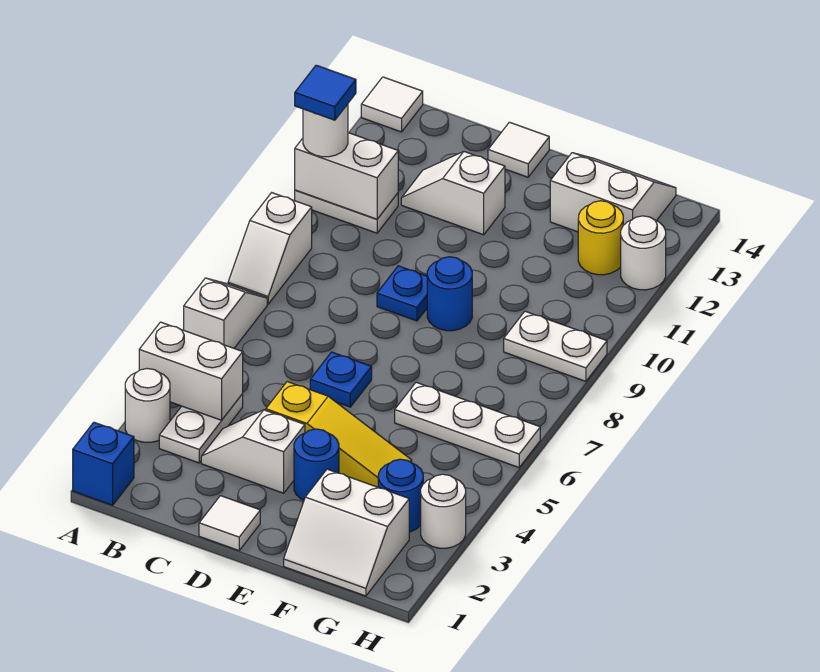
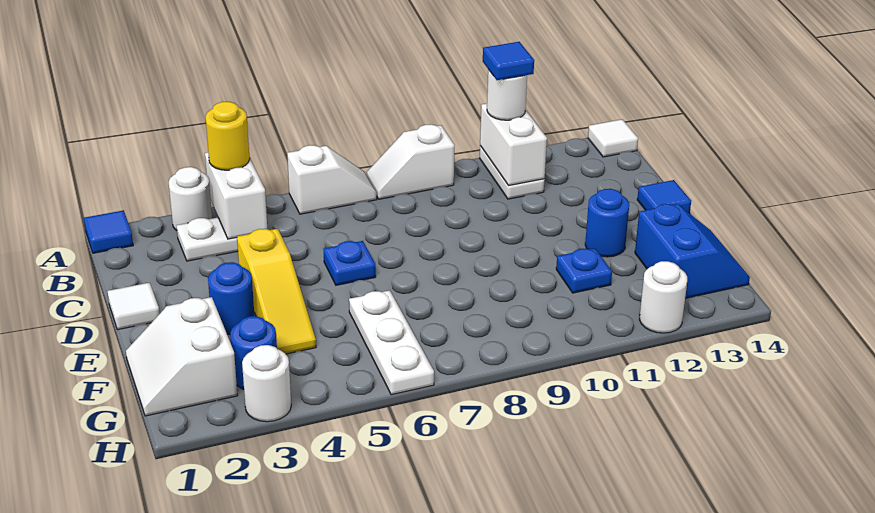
blue brick A1 level 1 -> blue tile A1 level 1
white slope C3:D3 level 1 top D -> none
white slope C12:D12 level 1 top D -> none
blue plate D9 level 1 -> blue plate F11 level 1
white tile D14 level 1 -> blue tile D14 level 1
blue round brick E9 level 1 -> blue round brick E12 level 1
white slope F13:G14 level 1 top 13 -> blue slope F13:G14 level 1 top 13
white plate G9:H9 level 1 -> none
yellow round brick G12 level 1 -> yellow round brick A4 level 3

